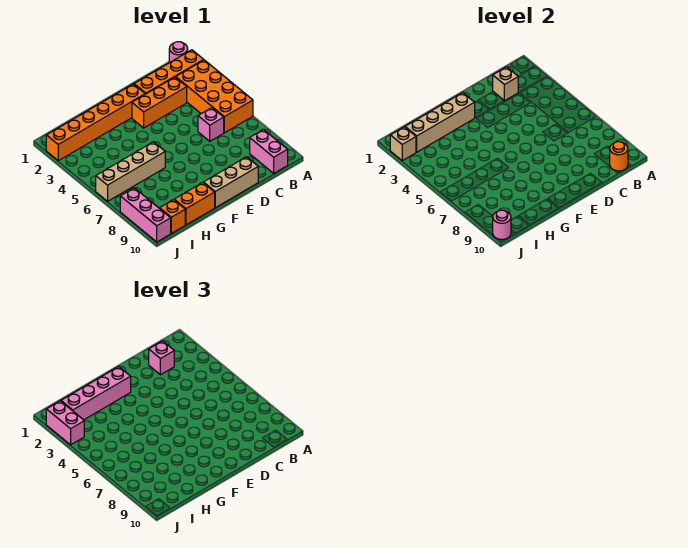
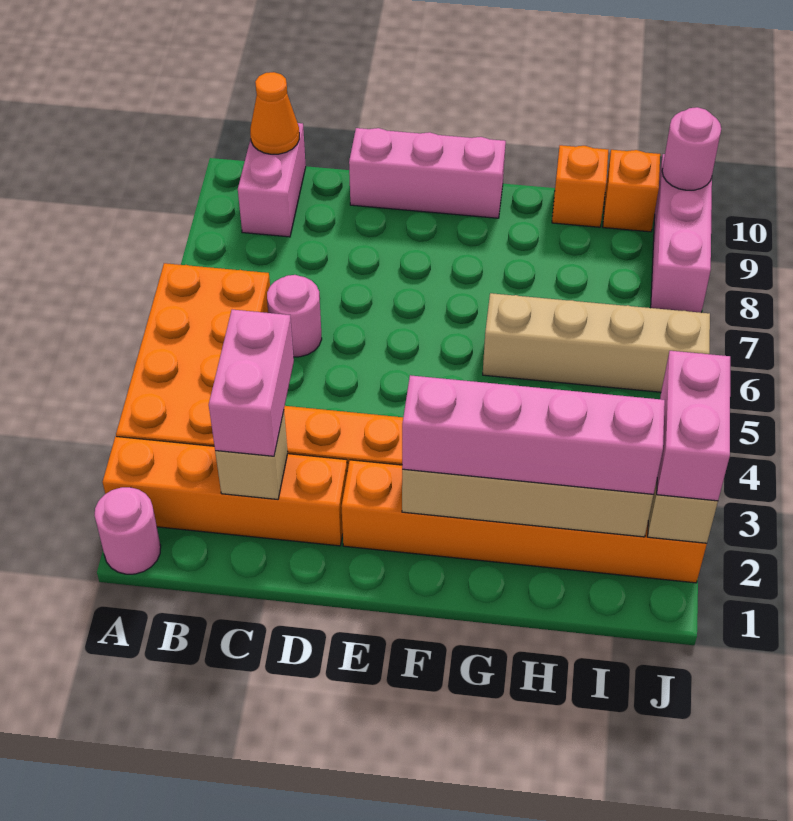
orange round brick B10 level 2 -> orange cone B10 level 2
pink brick C2 level 3 -> pink brick C2:C3 level 3
pink brick C6 level 1 -> pink round brick C6 level 1
tan brick D10:F10 level 1 -> pink brick D10:F10 level 1
orange brick G10:H10 level 1 -> orange brick H10 level 1

